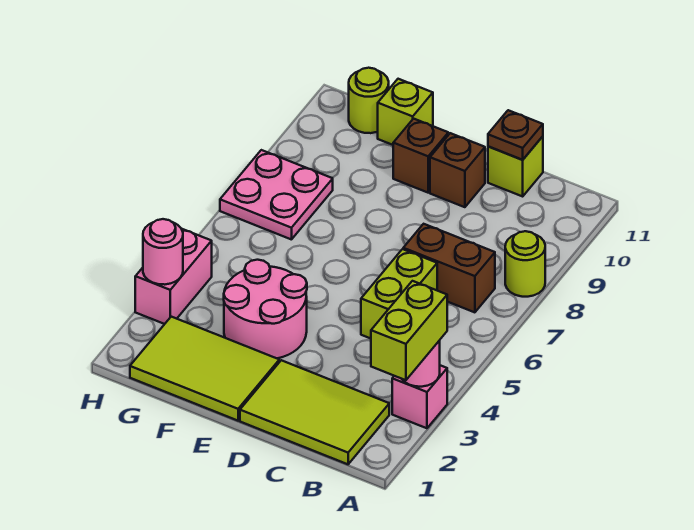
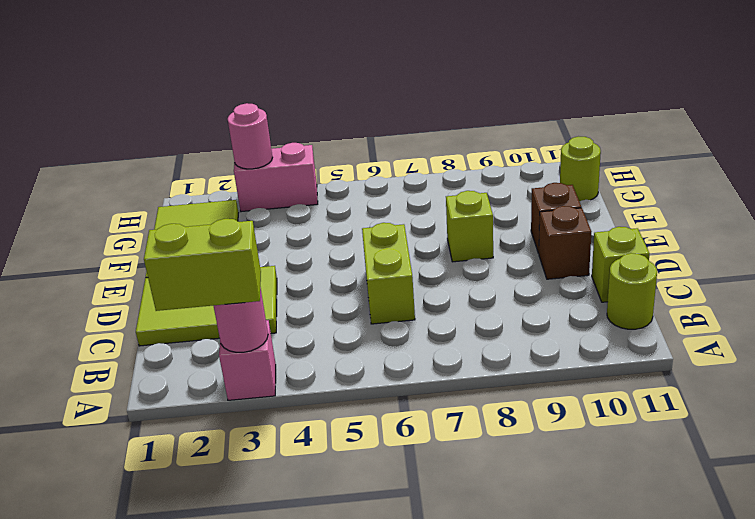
lime round brick A8 level 1 -> lime round brick B11 level 1
lime tile B1:D2 level 1 -> lime tile C1:D3 level 1
brown brick B7:C7 level 1 -> none
lime brick C5:C6 level 1 -> lime brick C6:D6 level 1
brown plate C11 level 2 -> none
pink round brick E3:F4 level 1 -> none
lime brick F11 level 1 -> lime brick E8 level 1
pink plate G7:H8 level 1 -> none

